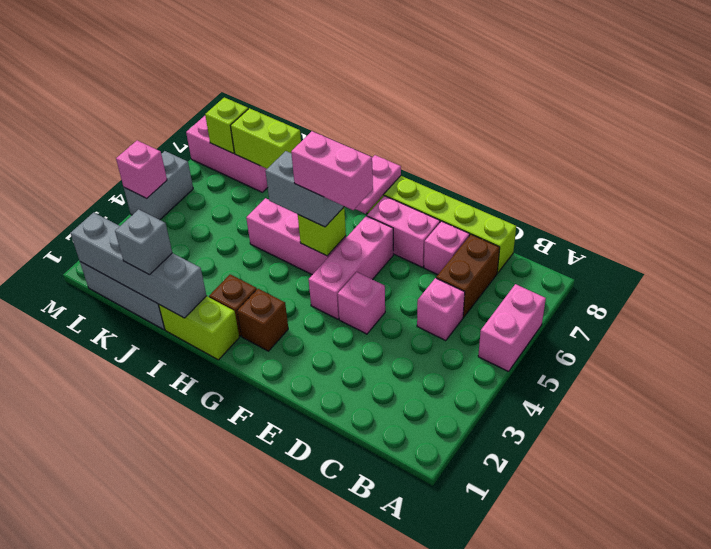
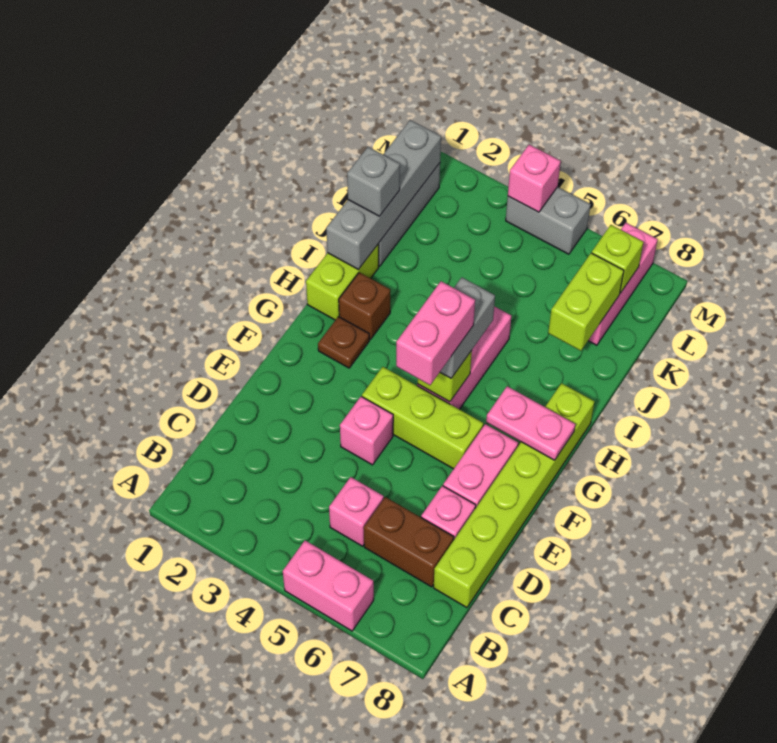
pink brick F4:F6 level 1 -> lime brick F4:F6 level 1
brown brick G2 level 1 -> brown plate G2 level 1

